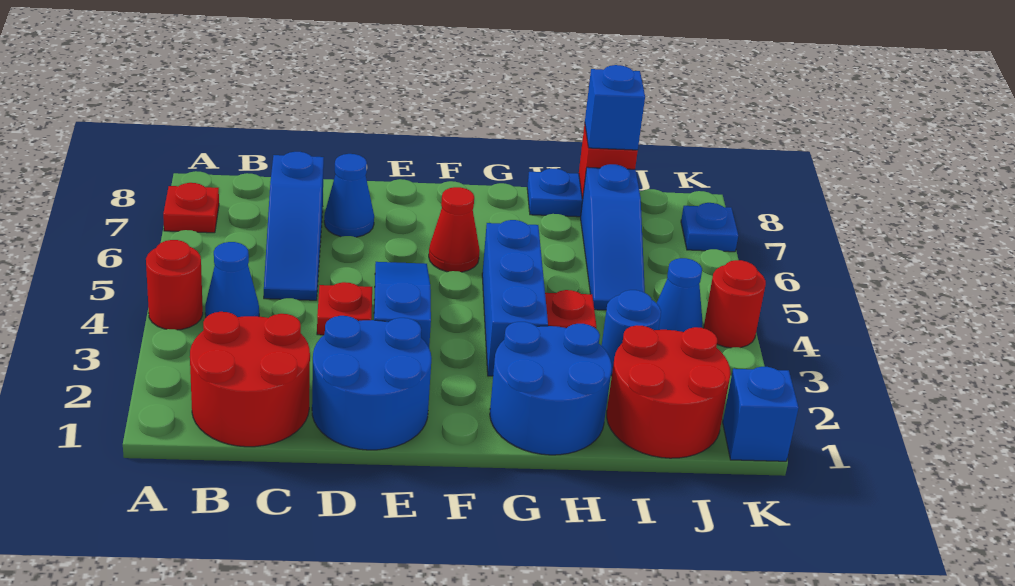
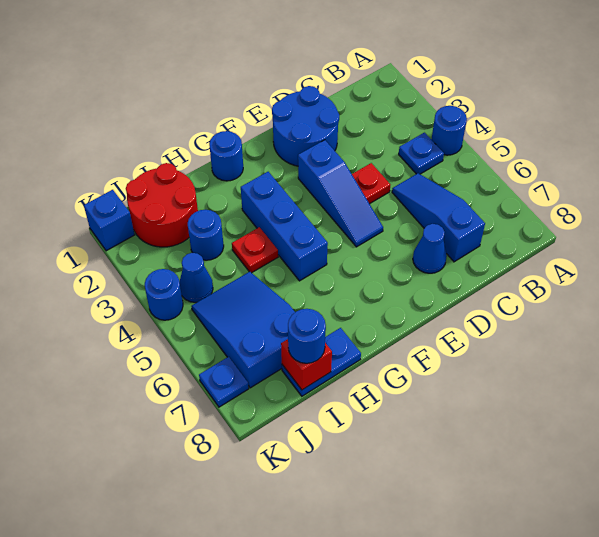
red round brick A4 level 1 -> blue round brick A4 level 1
red plate A7 level 1 -> none
red round brick B1:C2 level 1 -> none
blue cone B4 level 1 -> blue plate B4 level 1
red cone F6 level 1 -> none
blue round brick G1:H2 level 1 -> blue round brick G1 level 1
blue slope I5:I7 level 1 top 7 -> blue slope I5:J7 level 1 top 7
blue brick I8 level 3 -> blue round brick I8 level 3
red round brick K4 level 1 -> blue round brick K4 level 1

